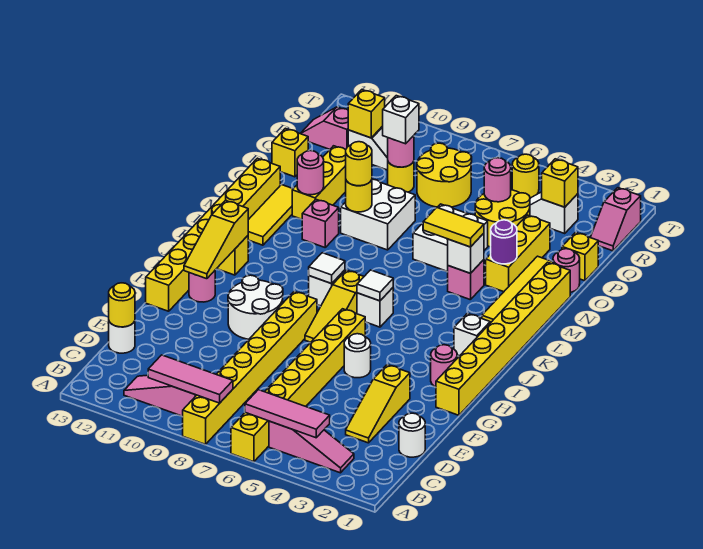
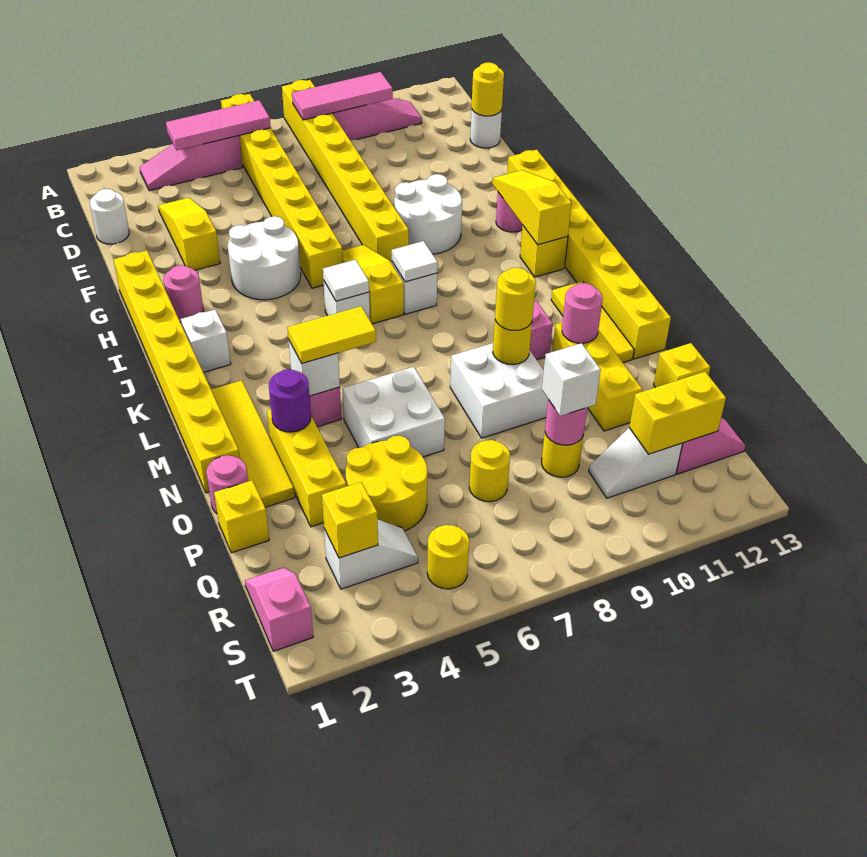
white round brick G5 level 1 -> white round brick G4:H5 level 1
pink round brick Q5 level 2 -> none
yellow round brick Q7:R8 level 1 -> yellow round brick Q7 level 1
yellow brick R11 level 2 -> yellow brick R11:R12 level 2

